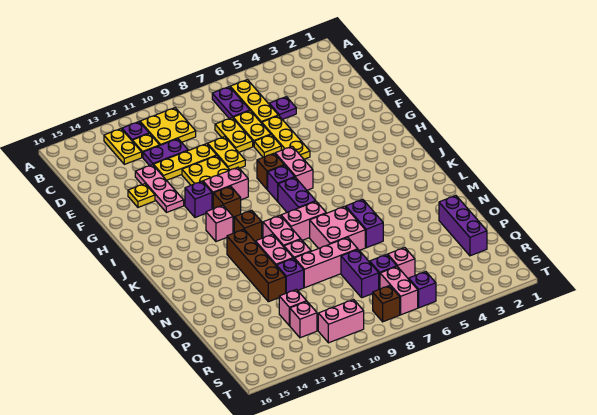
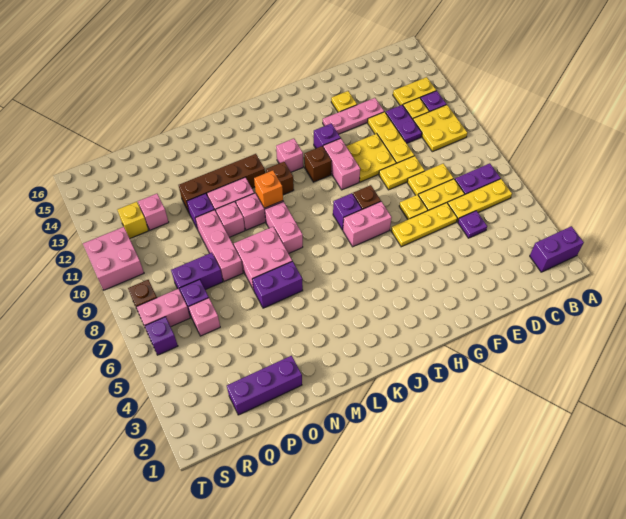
purple brick J8:K8 level 1 -> purple brick A2:B2 level 1
none -> orange brick L10 level 2
pink brick R12 level 1 -> yellow brick R12 level 1
pink brick S10:S11 level 1 -> pink brick S10:T11 level 1

